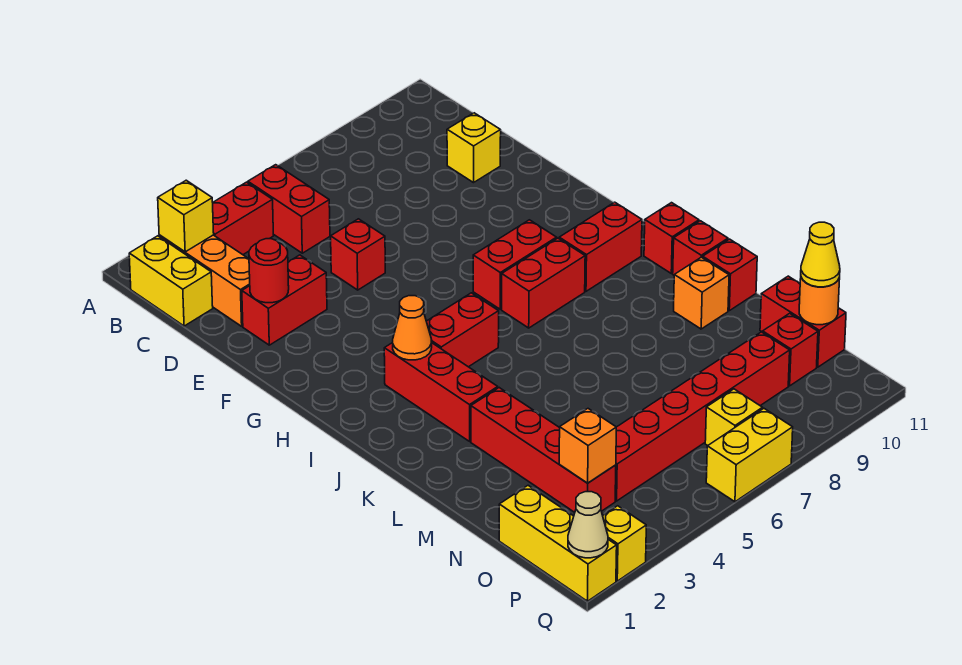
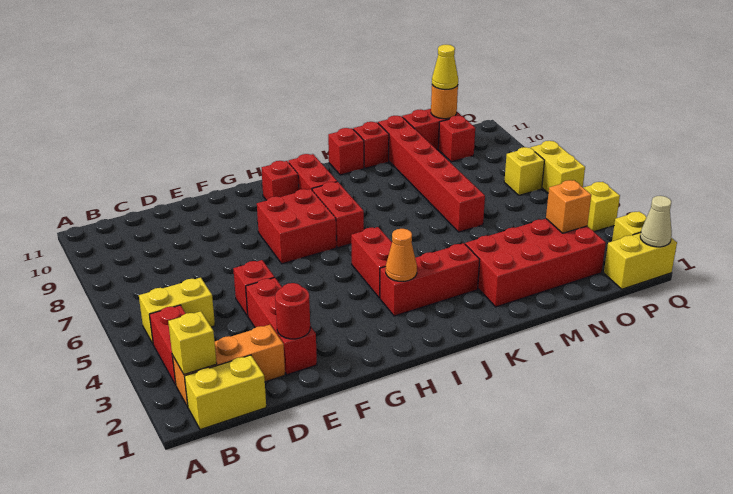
red brick B5:C5 level 1 -> yellow brick B5:C5 level 1
yellow brick D10 level 1 -> yellow brick Q4 level 1
red brick E2:E3 level 1 -> red brick E2:E4 level 1
red brick H7:H8 level 1 -> red brick G7:H8 level 1
red brick J11 level 1 -> red brick H10 level 1
red brick L3:O3 level 1 -> red brick L2:O3 level 1
orange brick L10 level 1 -> none
yellow brick O1:Q1 level 1 -> yellow brick P1:Q1 level 1
red brick O4:O9 level 1 -> red brick M6:M11 level 1

